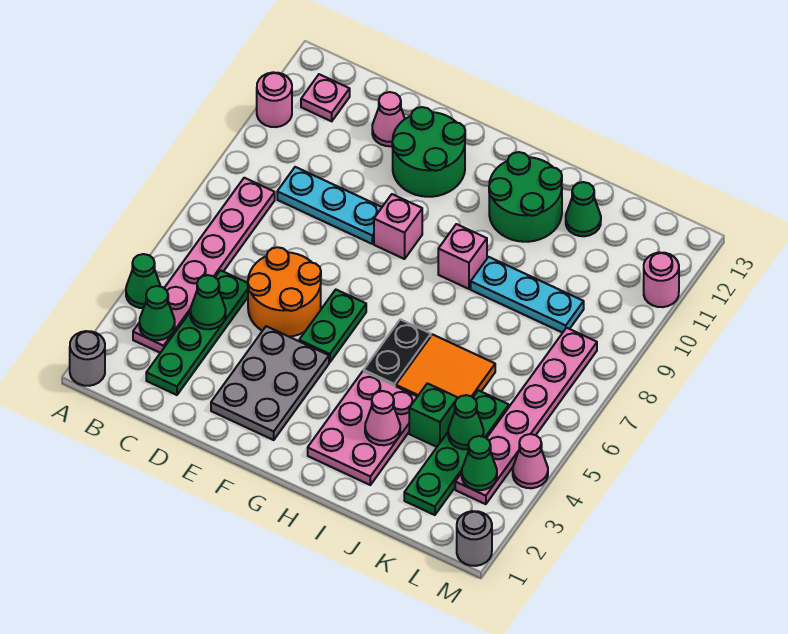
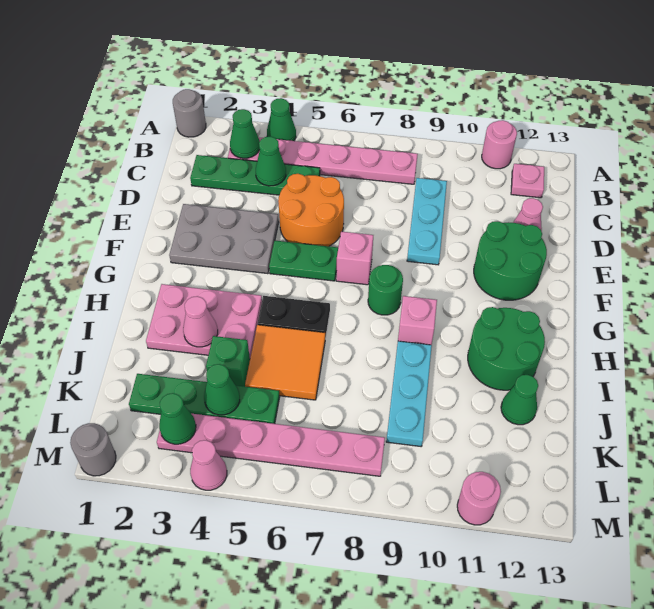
pink brick F9 level 1 -> pink brick F7 level 1
none -> green round brick G8 level 1

